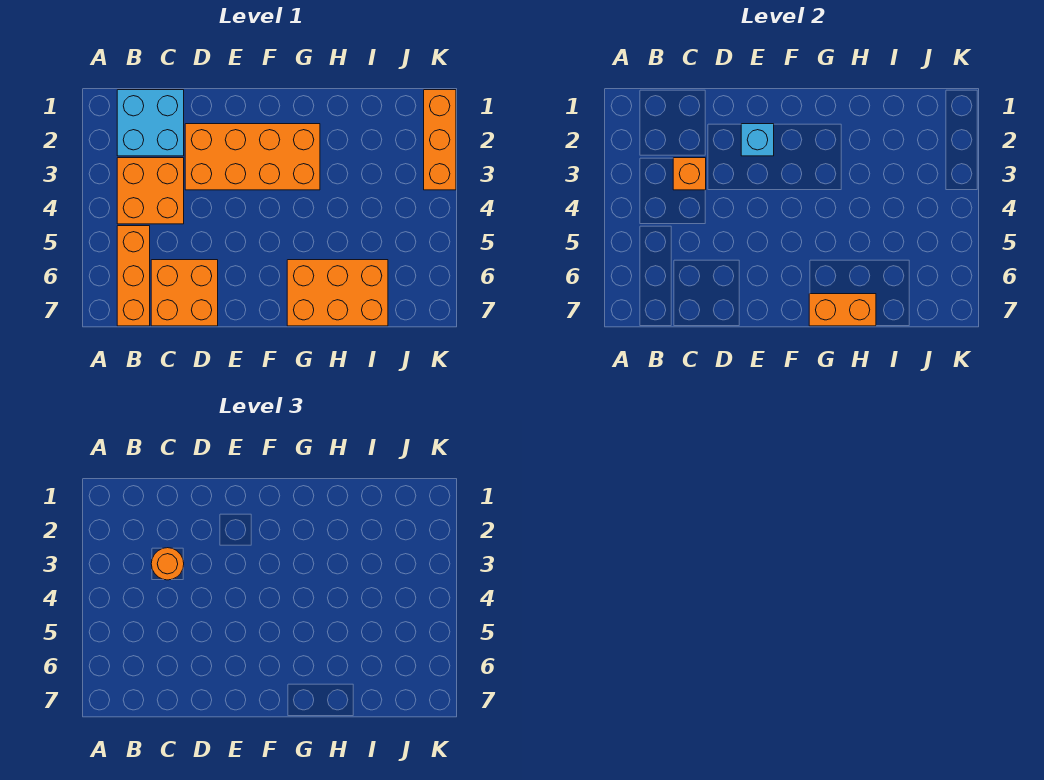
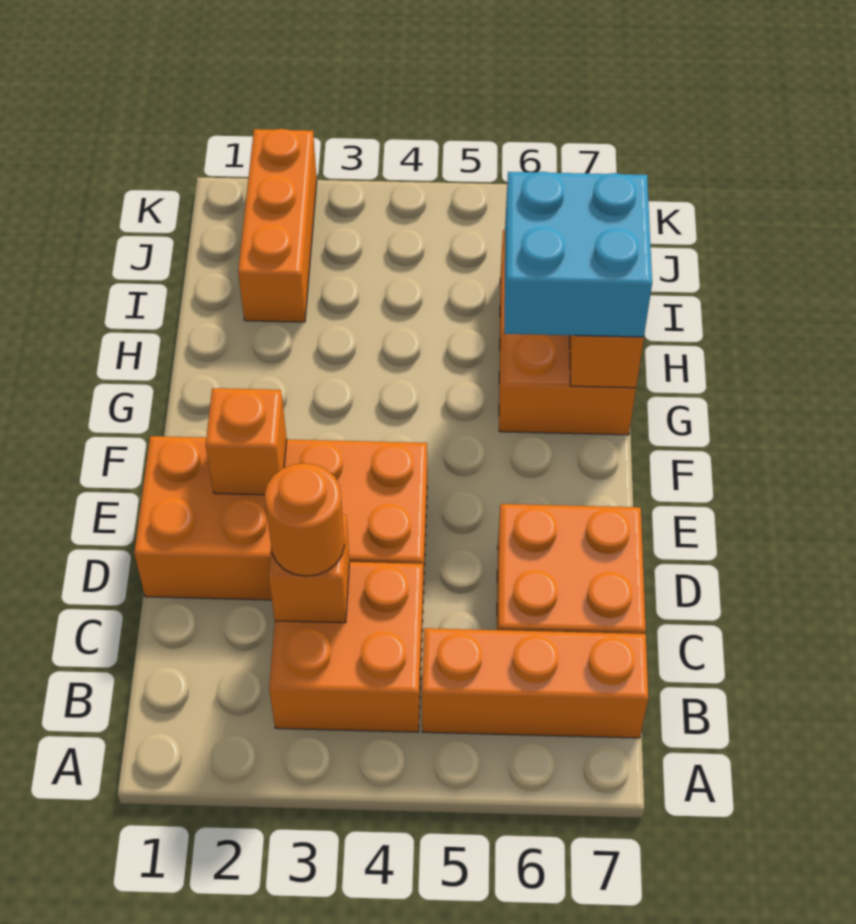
cyan brick B1:C2 level 1 -> cyan brick G6:H7 level 3
orange brick D2:G3 level 1 -> orange brick D1:E4 level 1
cyan brick E2 level 2 -> orange brick E2 level 2
orange brick K1:K3 level 1 -> orange brick I2:K2 level 1

